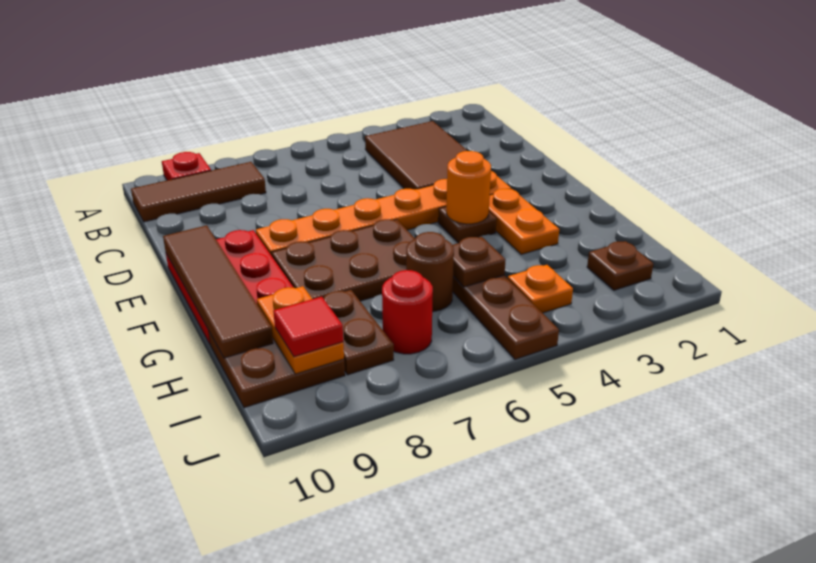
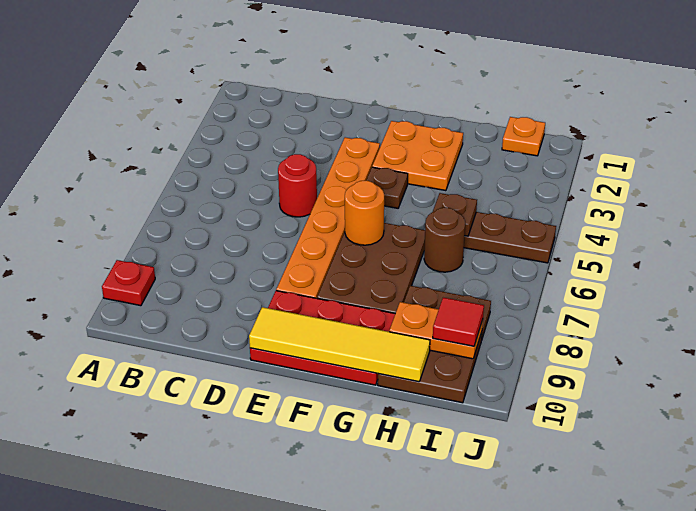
brown tile B3:D4 level 1 -> none
brown tile B8:B10 level 1 -> none
brown tile E10:H10 level 2 -> yellow tile E10:H10 level 2
orange plate F3:G3 level 1 -> orange plate F2:G3 level 1
orange round brick F4 level 2 -> orange round brick F6 level 2
brown plate I2 level 1 -> none
orange plate I4 level 1 -> orange plate I1 level 1
red round brick I7 level 1 -> red round brick D5 level 1

